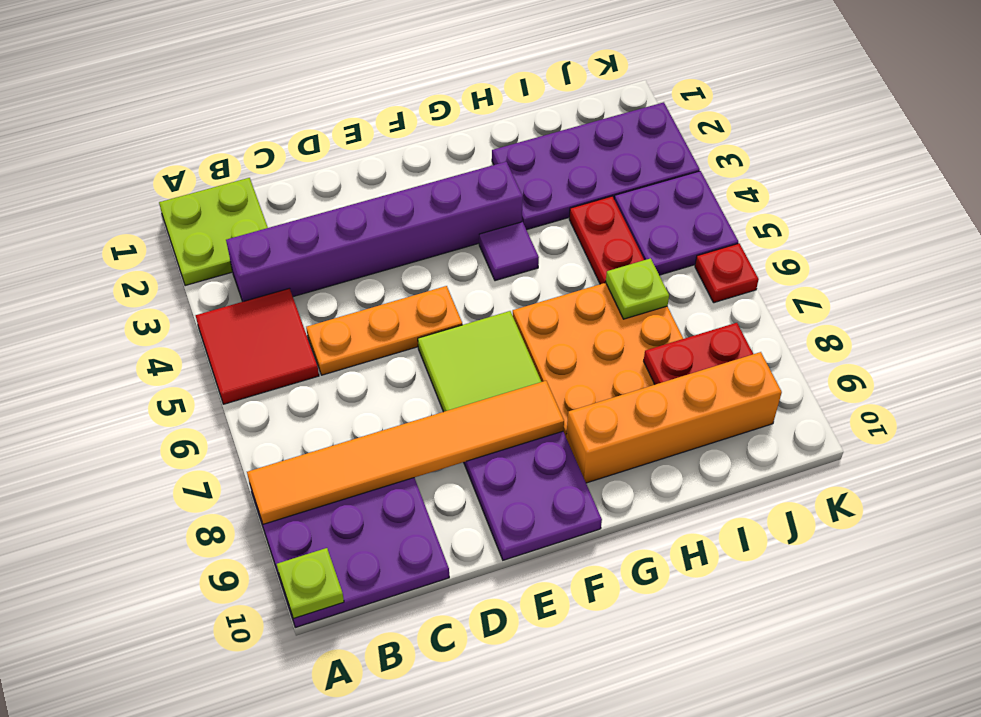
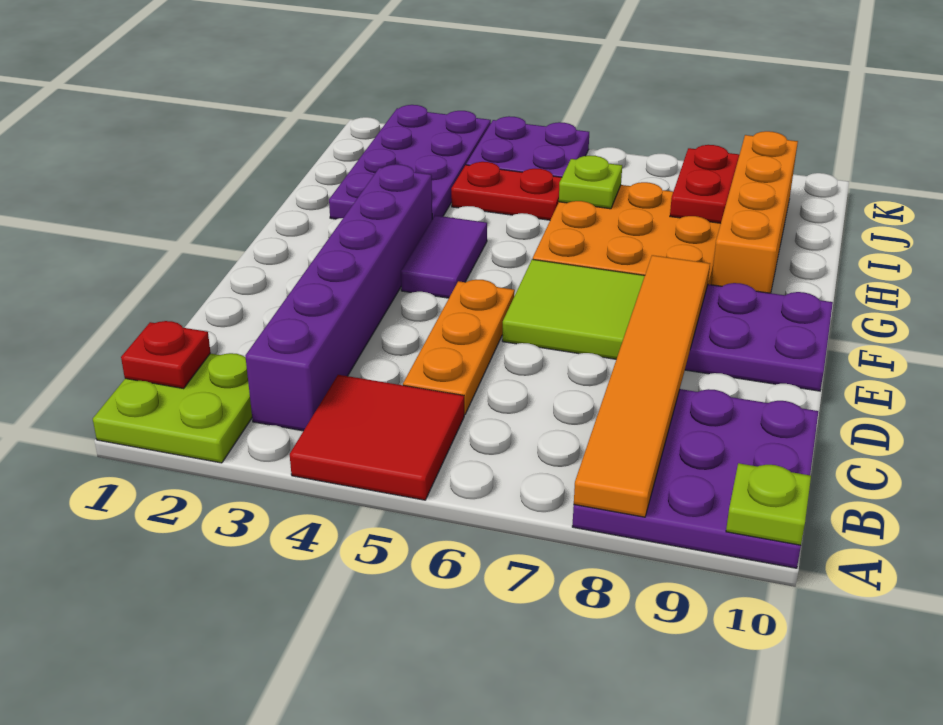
purple tile G4 level 1 -> purple tile F4:G4 level 1
red plate K6 level 1 -> red plate B1 level 2

